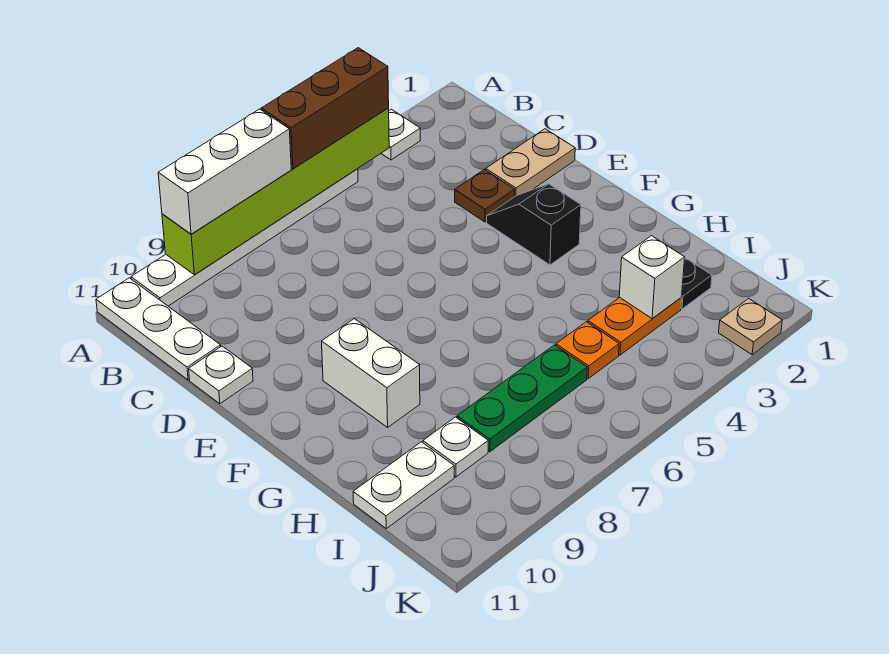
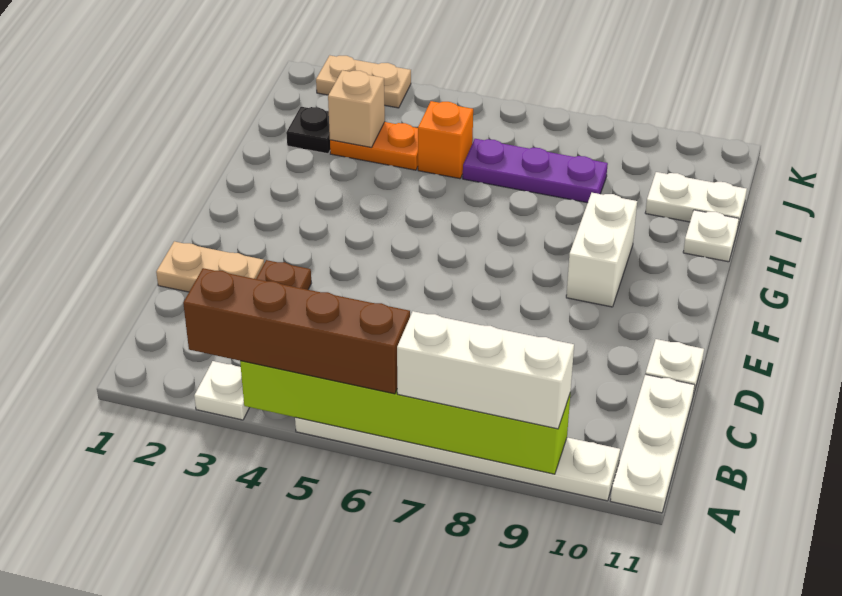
brown brick A4:A6 level 3 -> brown brick A3:A6 level 3
black slope E3:F3 level 1 top F -> none
white brick I3 level 2 -> tan brick I3 level 2
orange plate I5 level 1 -> orange brick I5 level 1
green plate I6:I8 level 1 -> purple plate I6:I8 level 1
white plate I9 level 1 -> white plate H11 level 1
tan plate K2 level 1 -> tan plate K2:K3 level 1

